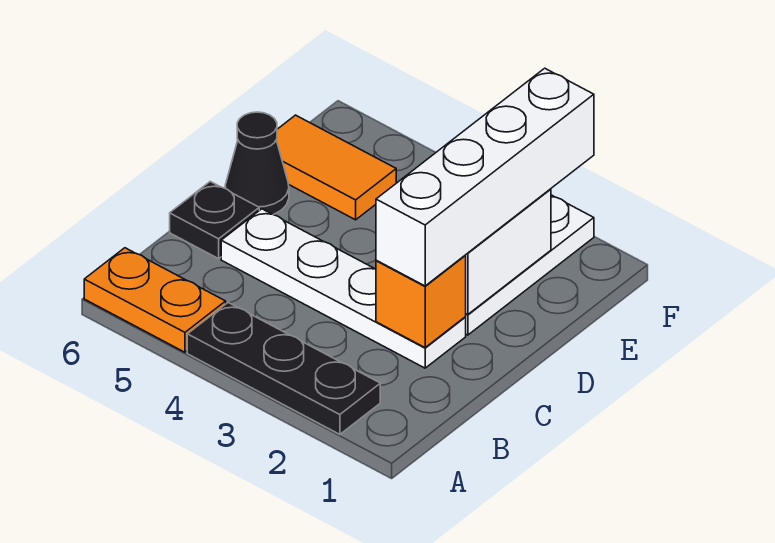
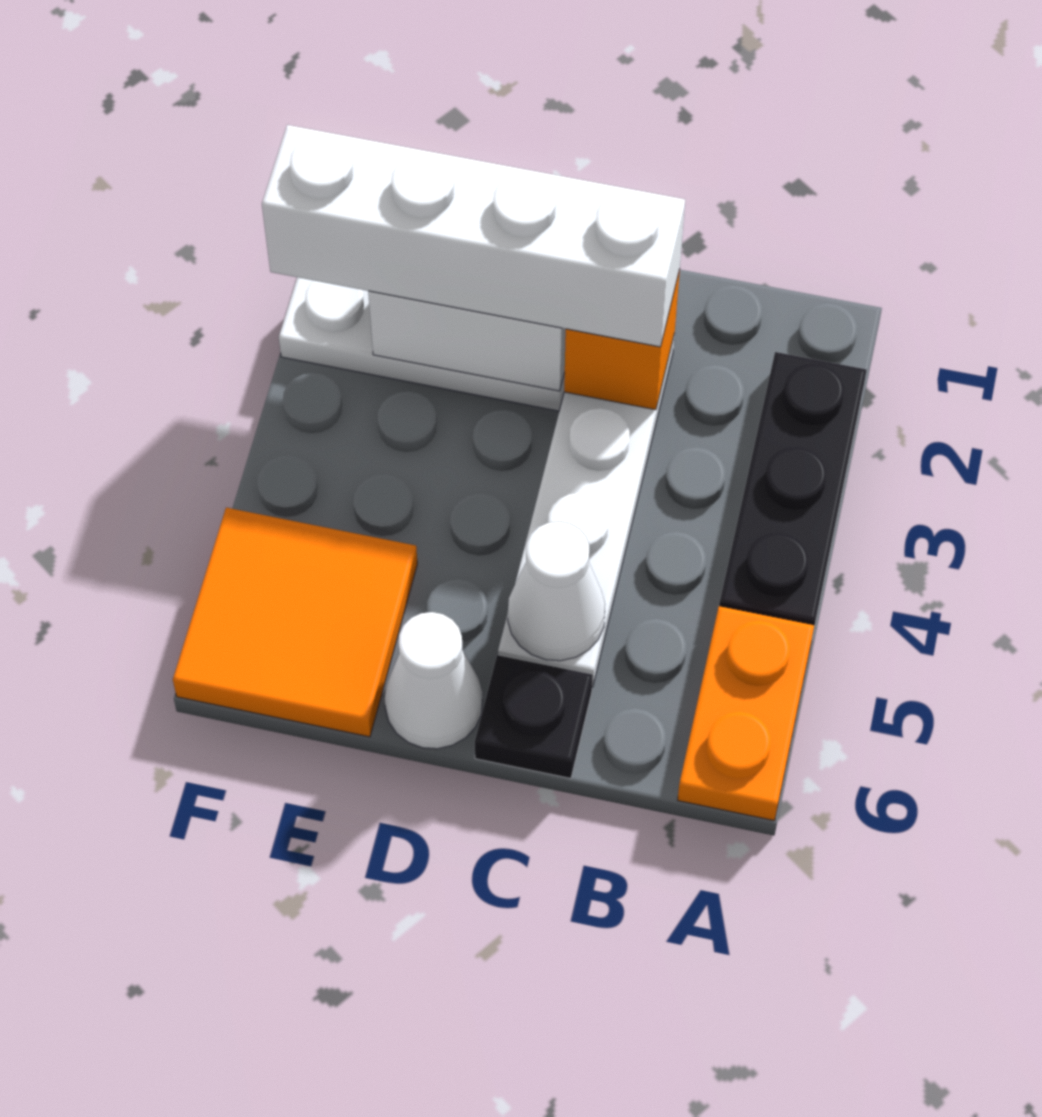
none -> white cone C5 level 2
black cone D6 level 1 -> white cone D6 level 1
orange tile E5:E6 level 1 -> orange tile E5:F6 level 1

